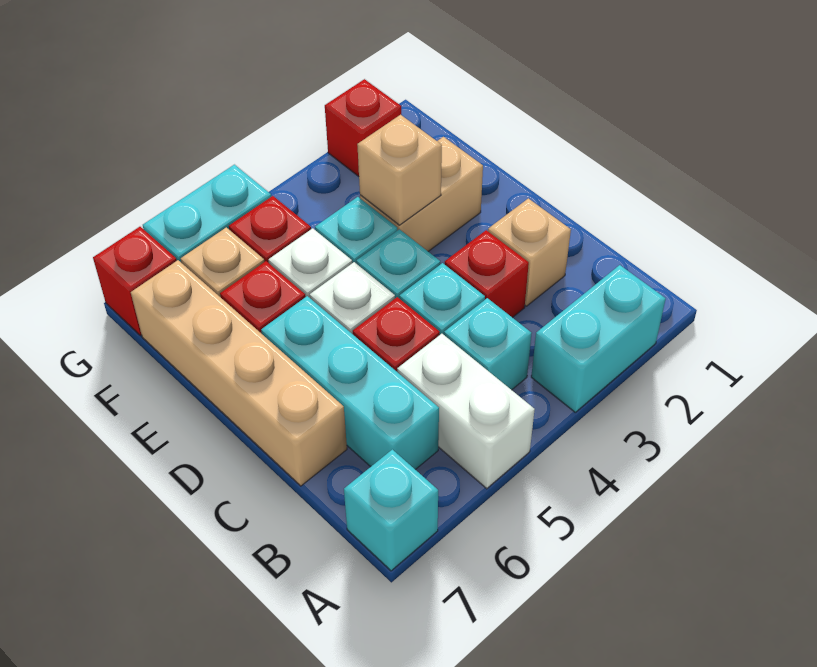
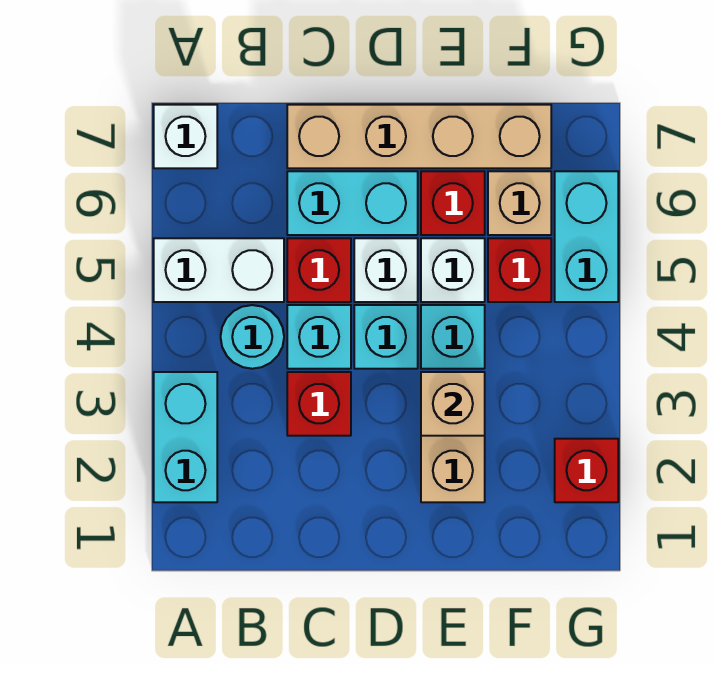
cyan brick A7 level 1 -> white brick A7 level 1
cyan brick B4 level 1 -> cyan round brick B4 level 1
cyan brick B6:D6 level 1 -> cyan brick C6:D6 level 1
tan brick C2 level 1 -> none
red brick G7 level 1 -> none

